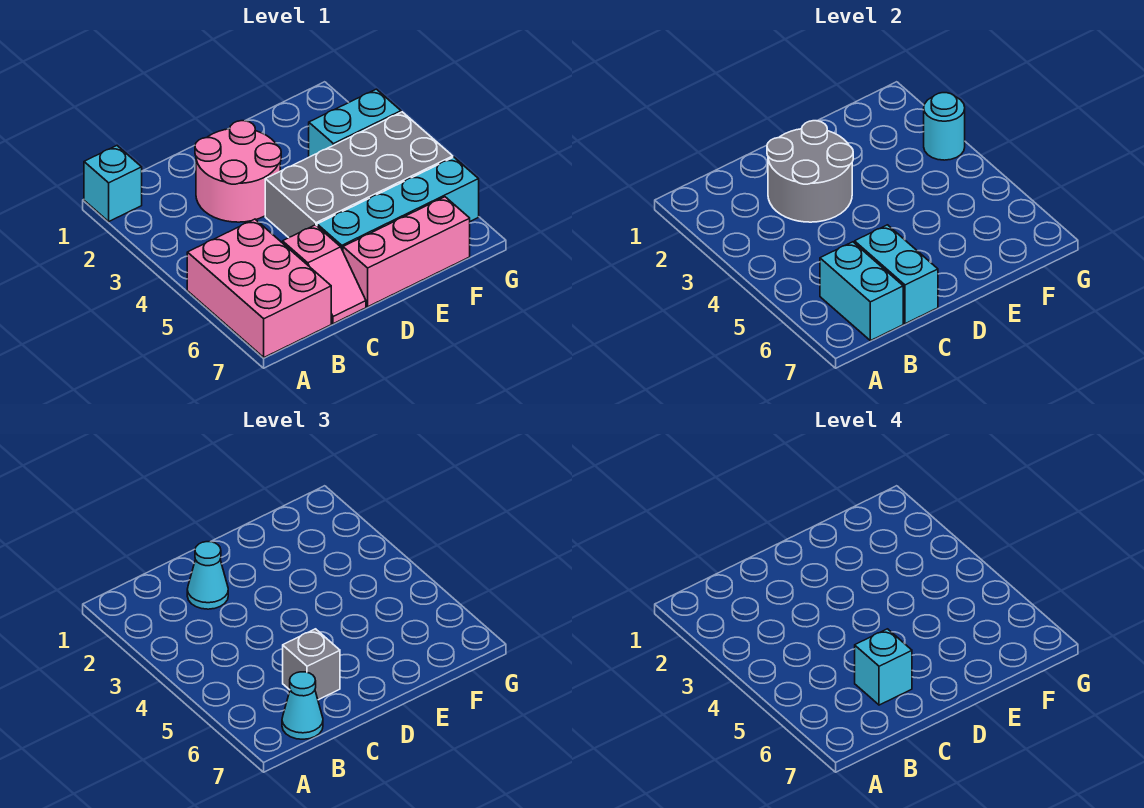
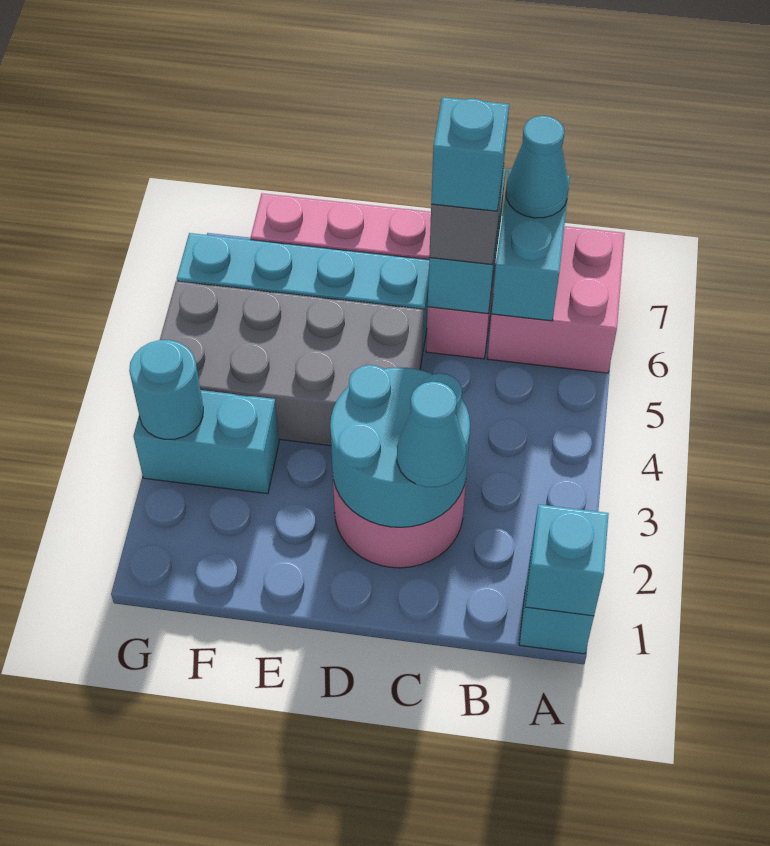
none -> cyan brick A1 level 2
pink brick A5:B7 level 1 -> pink brick A6:B7 level 1
grey round brick C2:D3 level 2 -> cyan round brick C2:D3 level 2

